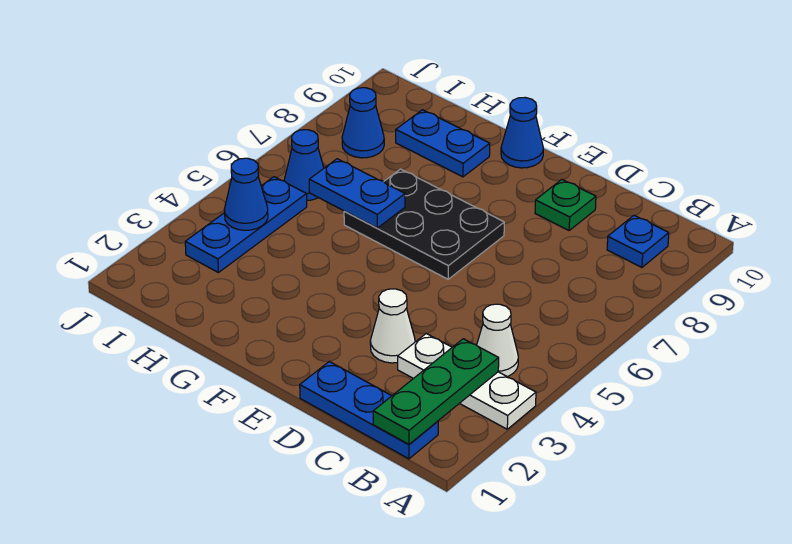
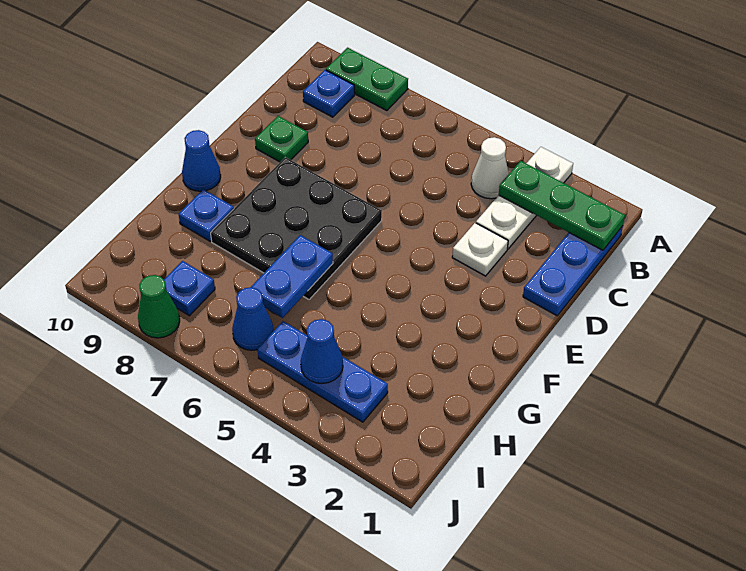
none -> green plate A8:A9 level 1
white cone D3 level 1 -> white plate D3 level 1
black plate E6:G7 level 1 -> black plate E6:G8 level 1
blue plate G9:H9 level 1 -> blue plate G9 level 1
blue cone I8 level 1 -> blue plate I8 level 1
none -> green cone J8 level 1

